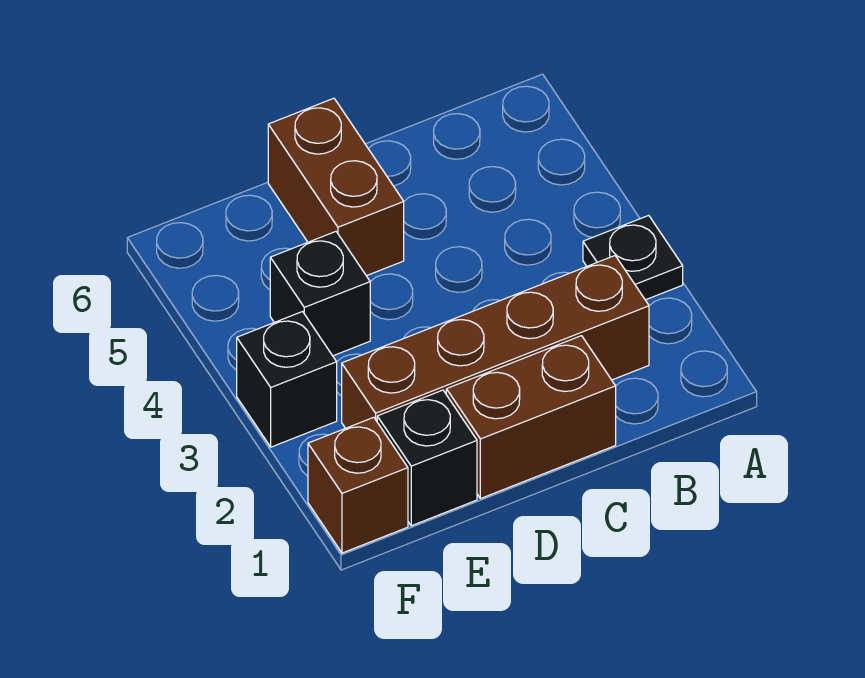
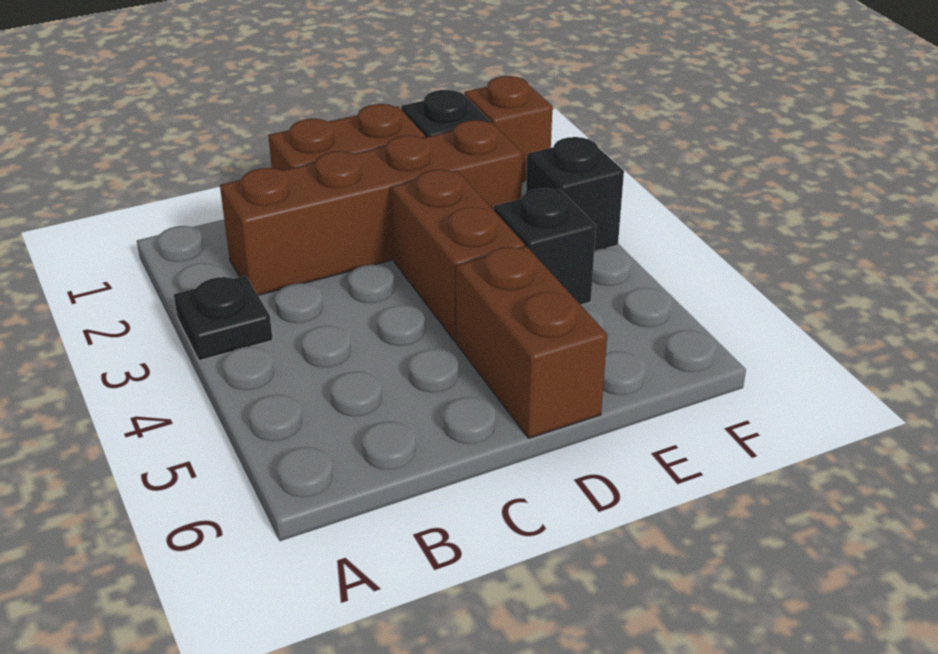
none -> brown brick D3:D4 level 1

